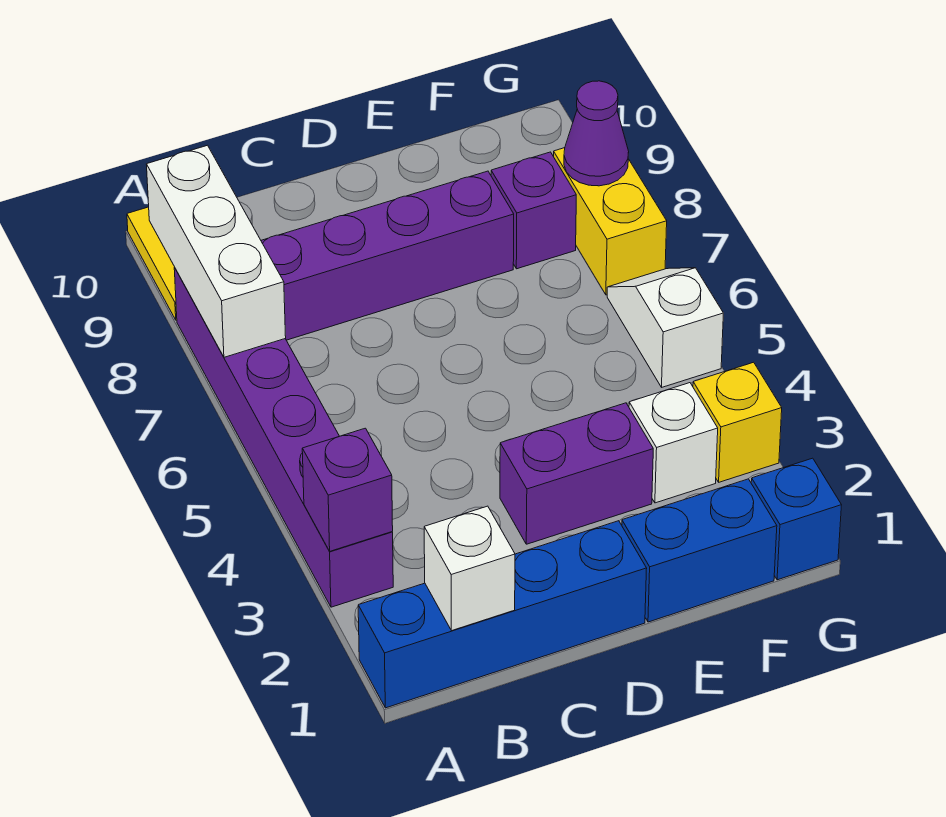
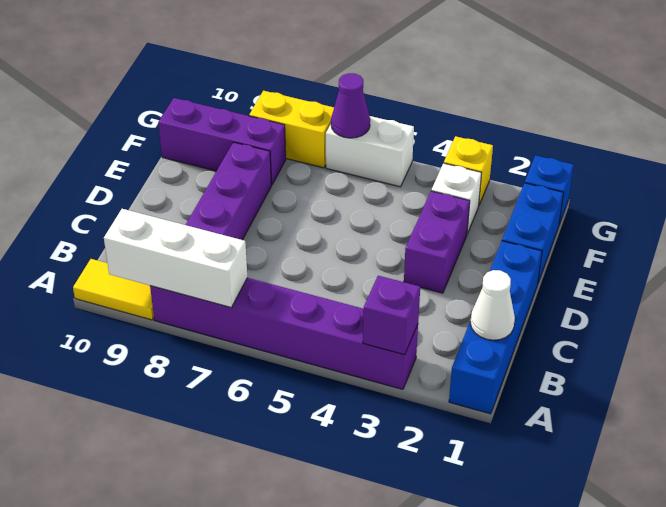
white brick B1 level 2 -> white cone B1 level 2
purple brick F8 level 1 -> purple brick F8:F10 level 1
white slope G5:G6 level 1 top 5 -> white brick G5:G6 level 1
purple cone G8 level 2 -> purple cone G6 level 2

